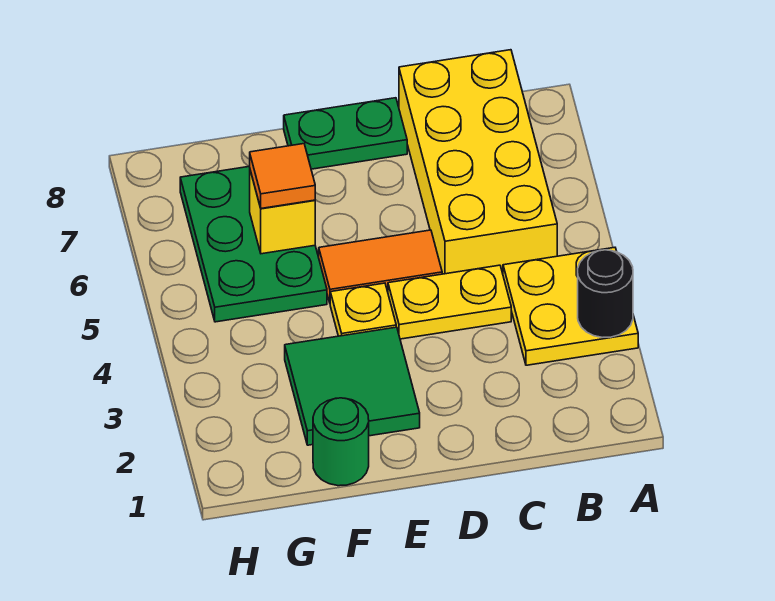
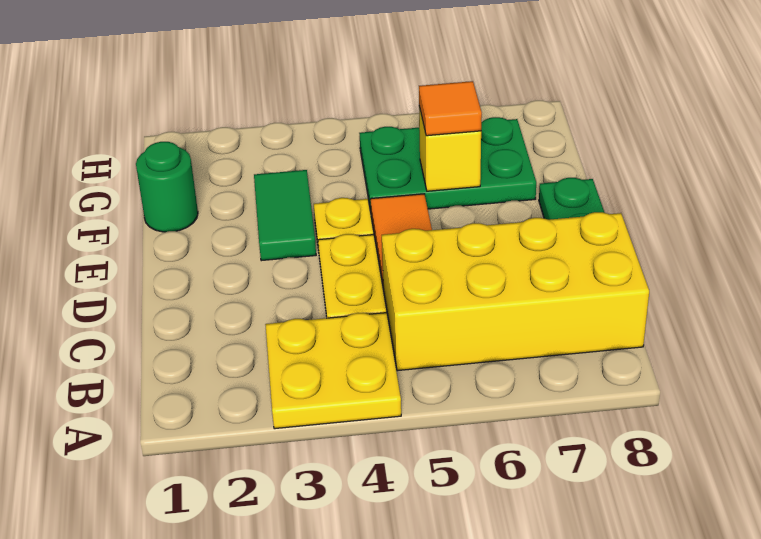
black round brick A3 level 2 -> none
green tile E2:F3 level 1 -> green tile E3:F3 level 1

